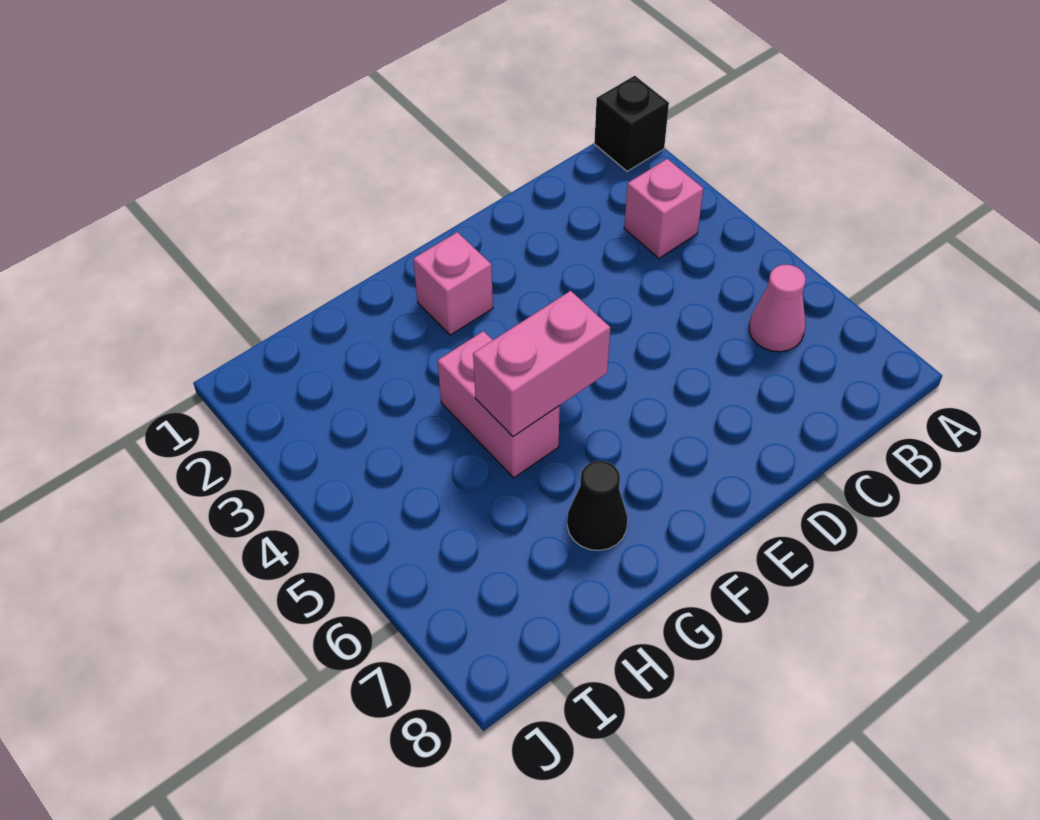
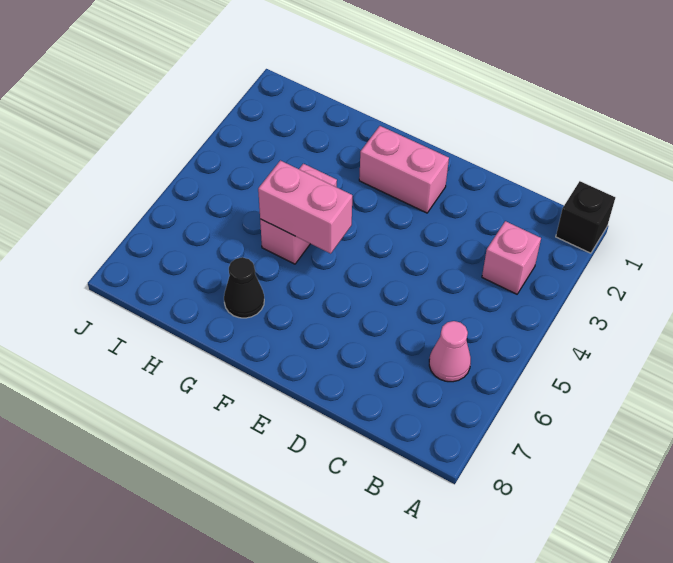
pink brick F2 level 1 -> pink brick E2:F2 level 1

